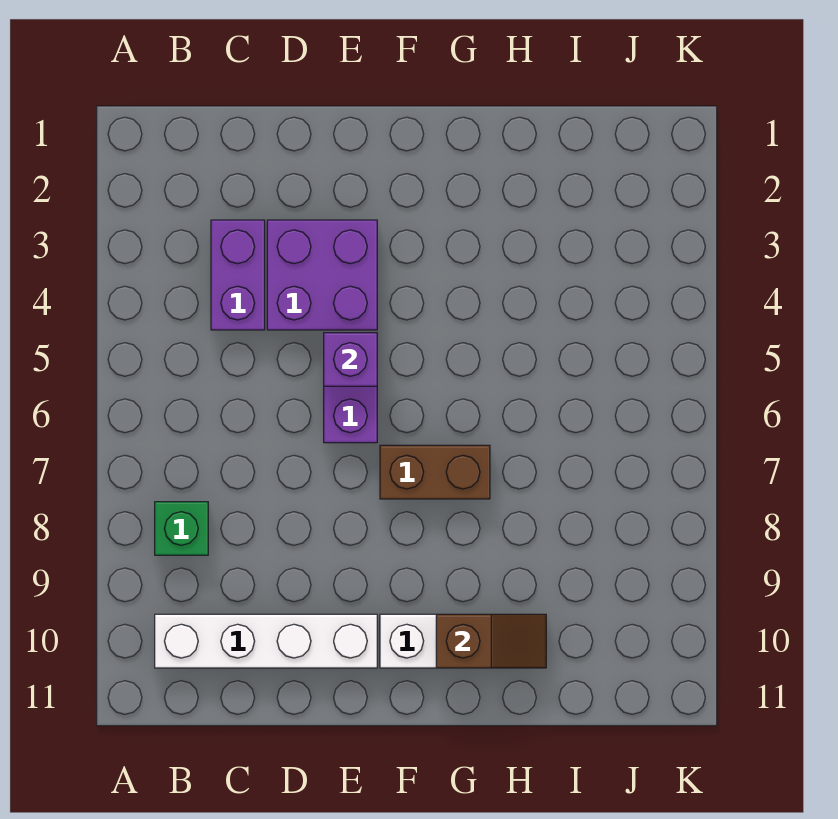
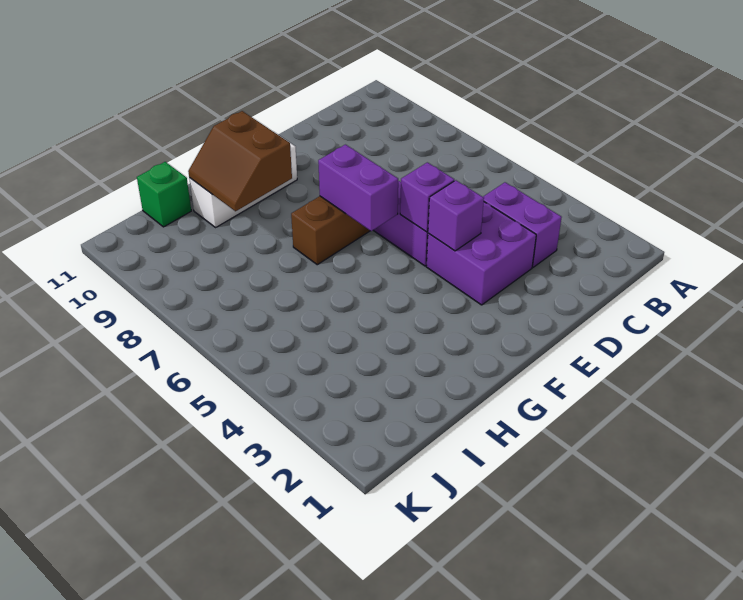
green brick B8 level 1 -> green brick I11 level 1
white brick B10:E10 level 1 -> none
none -> purple brick E4 level 2
none -> purple brick F6:F7 level 2
brown slope G10:H10 level 2 top G -> brown slope G9:H10 level 2 top G

